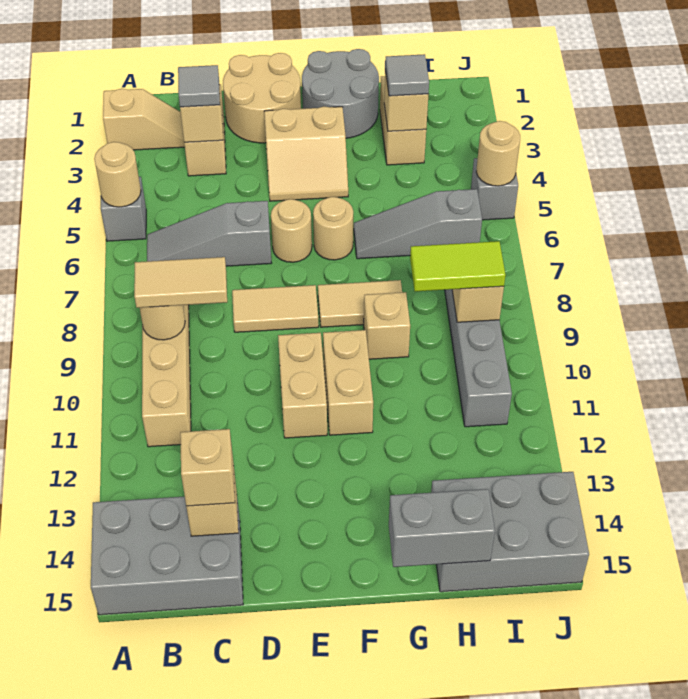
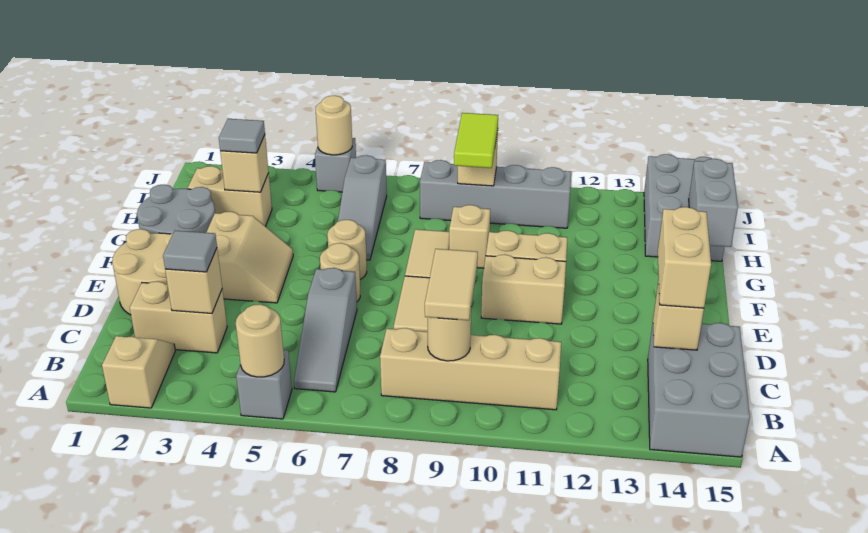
tan brick C14 level 3 -> tan brick C14:D14 level 3

